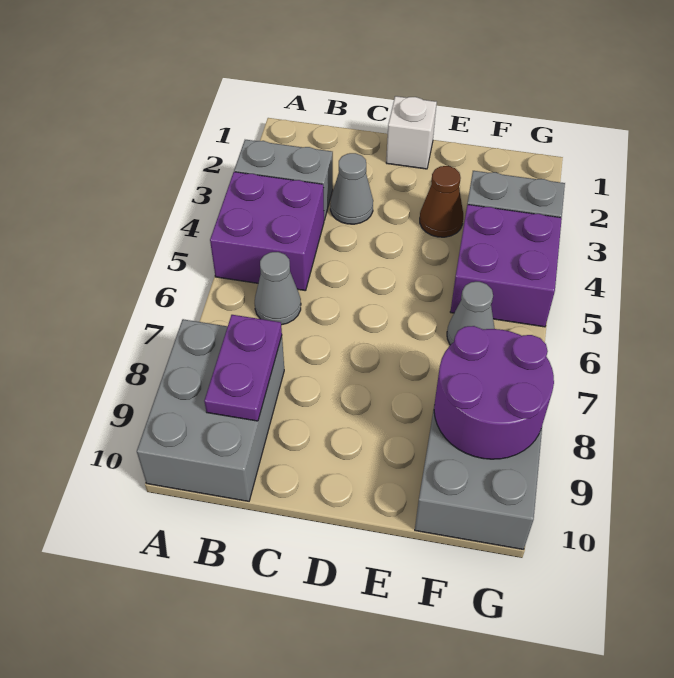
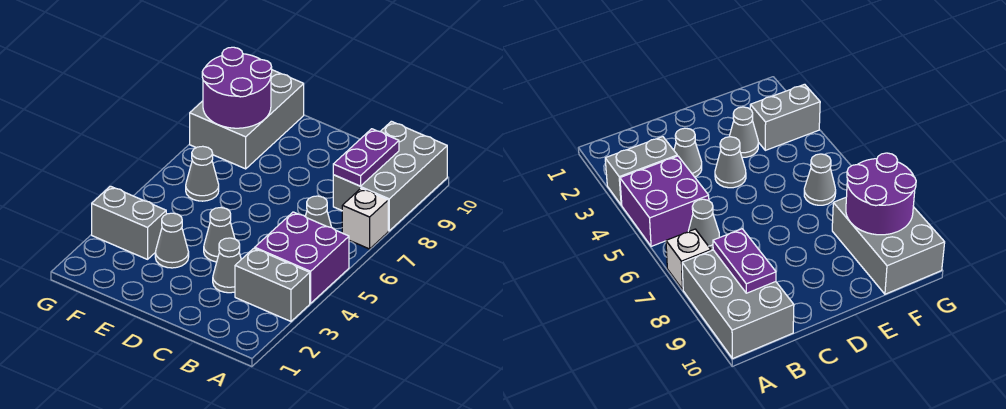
white brick D1 level 1 -> white brick A7 level 1
none -> grey cone D4 level 1
brown cone E3 level 1 -> grey cone E3 level 1
purple brick F4:G5 level 1 -> none

